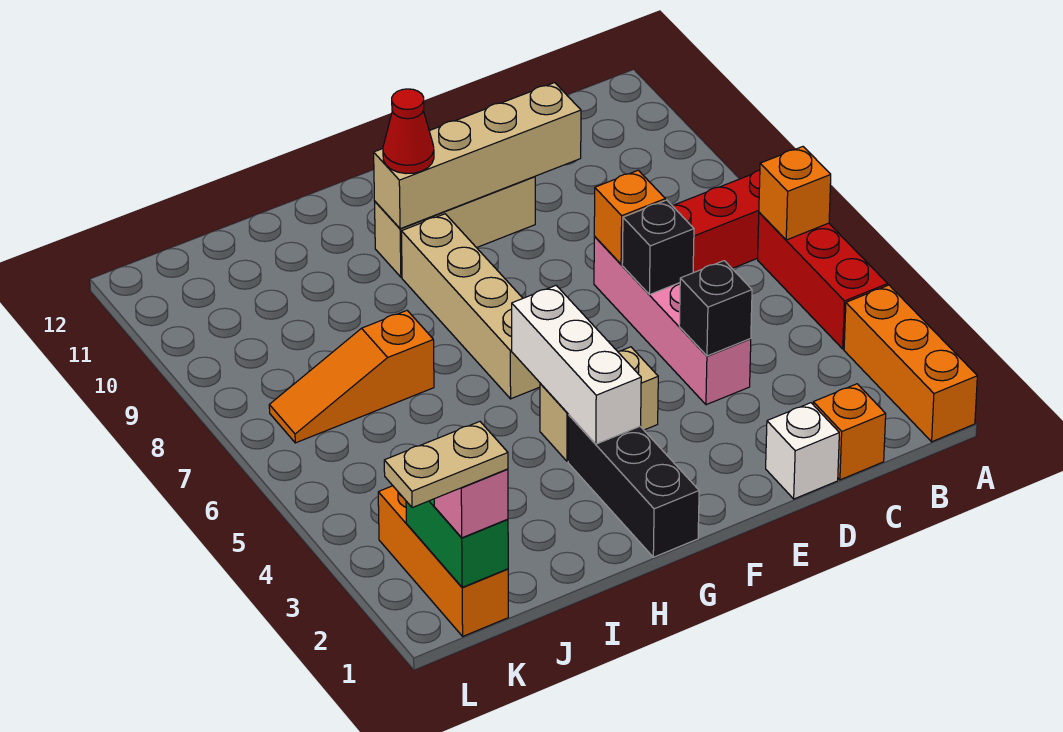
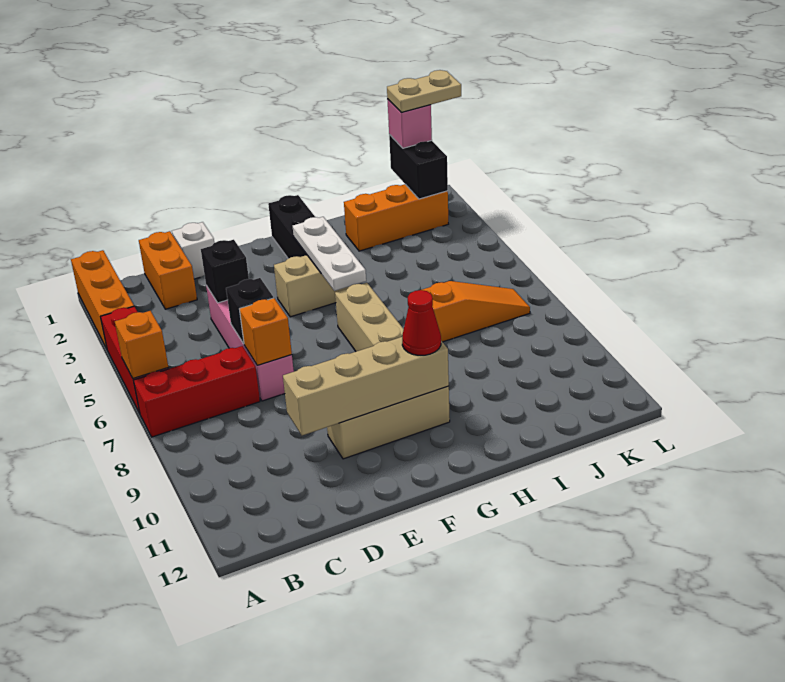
orange brick C1 level 1 -> orange brick C1:C2 level 1
white brick G3:G5 level 2 -> white plate G3:G5 level 2
orange brick K1:K3 level 1 -> orange brick I2:K2 level 1
green brick K1:K2 level 2 -> black brick K1:K2 level 2

